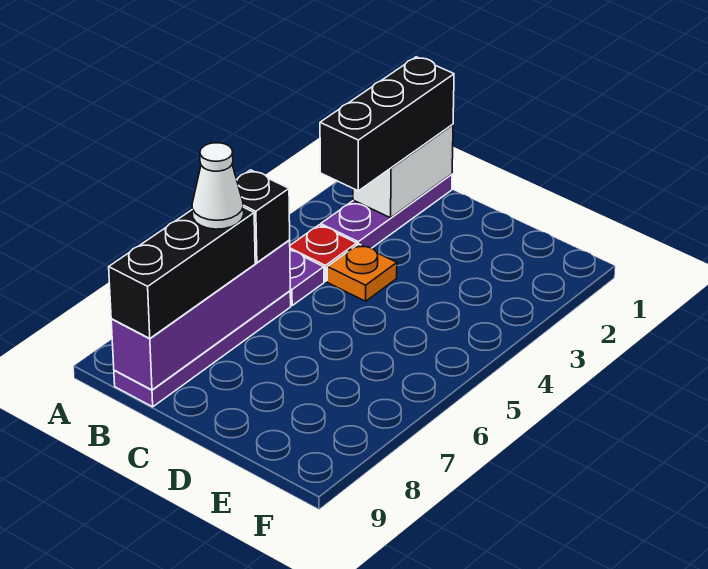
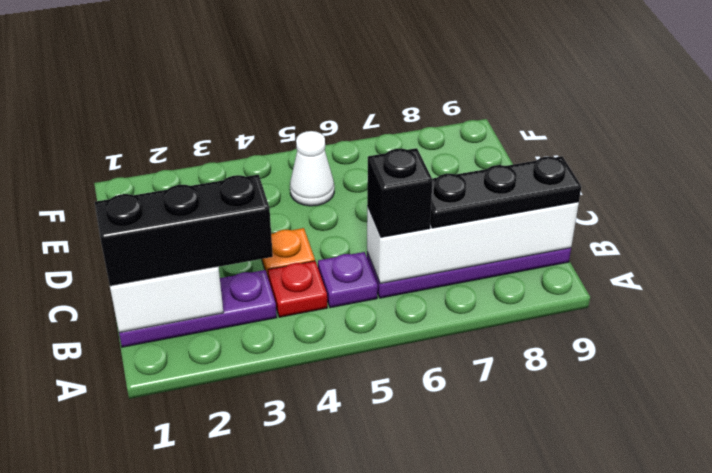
purple brick B6:B9 level 2 -> white brick B6:B9 level 2
black brick B7:B9 level 3 -> black plate B7:B9 level 3
white cone B7 level 4 -> white cone E5 level 1

